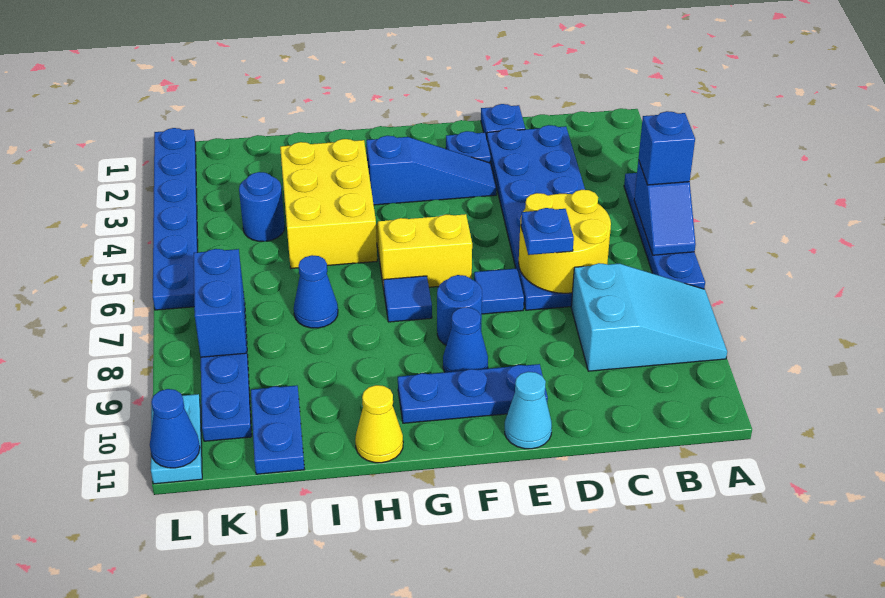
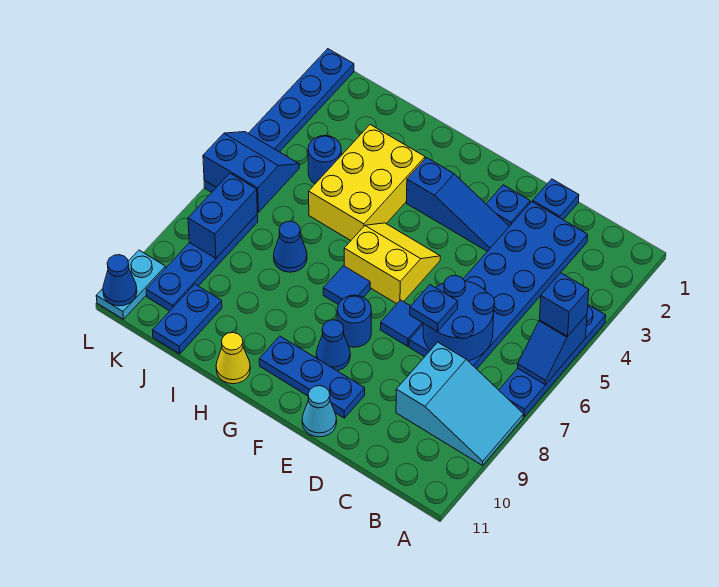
yellow round brick C6:D7 level 2 -> blue round brick C6:D7 level 2
none -> blue slope K5:L6 level 2 top 6

